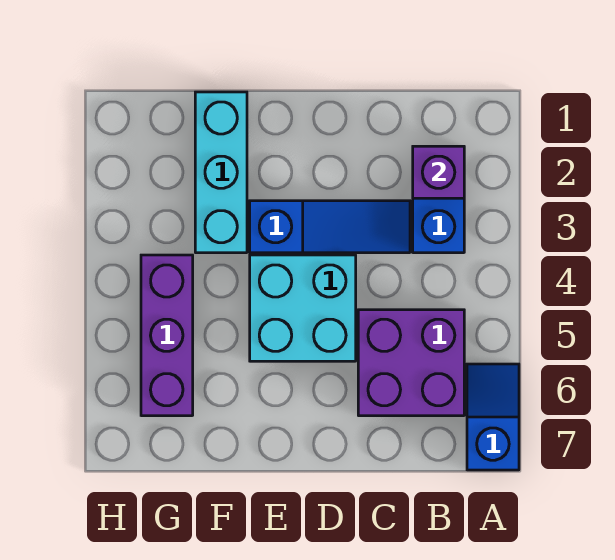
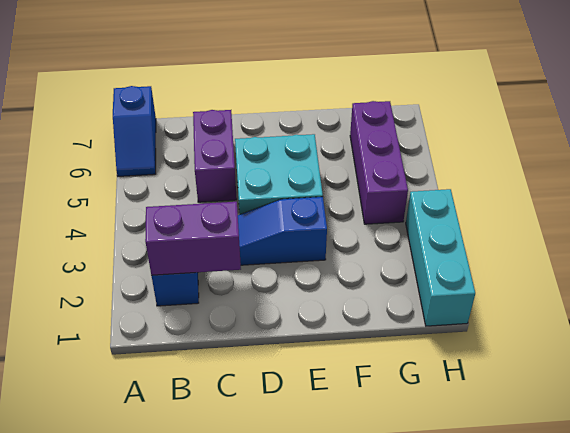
purple brick B2 level 2 -> purple brick B2:C2 level 2
purple brick B5:C6 level 1 -> purple brick C5:C6 level 1
cyan brick F1:F3 level 1 -> cyan brick H1:H3 level 1

